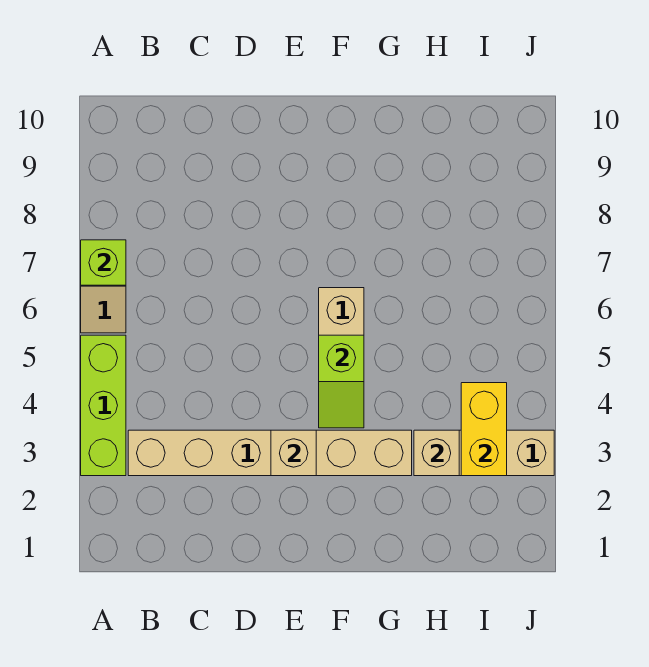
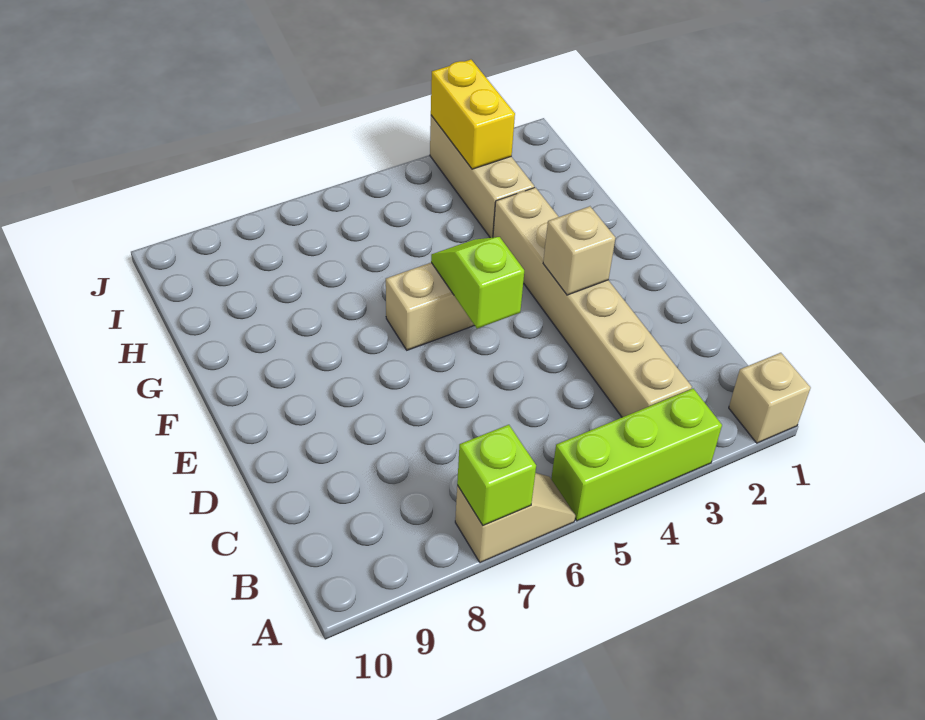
lime slope F4:F5 level 2 top 5 -> lime slope E5:F5 level 2 top E
tan brick H3 level 2 -> tan brick A1 level 1
yellow brick I3:I4 level 2 -> yellow brick I3:J3 level 2

